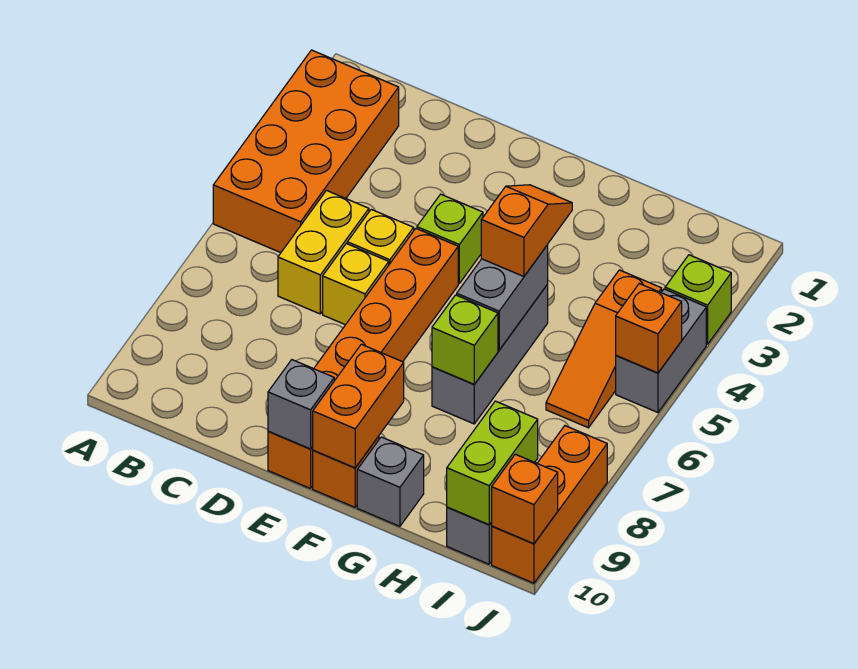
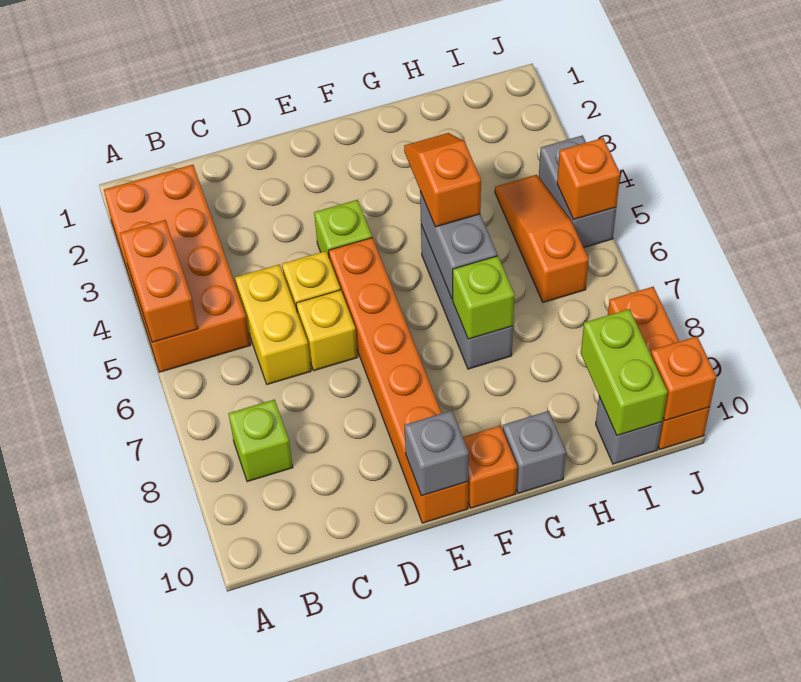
orange brick F9:F10 level 2 -> orange brick A4:A5 level 2
orange slope I4:I6 level 1 top 4 -> orange slope I4:I6 level 1 top 6
lime brick J3 level 1 -> lime brick B8 level 1

